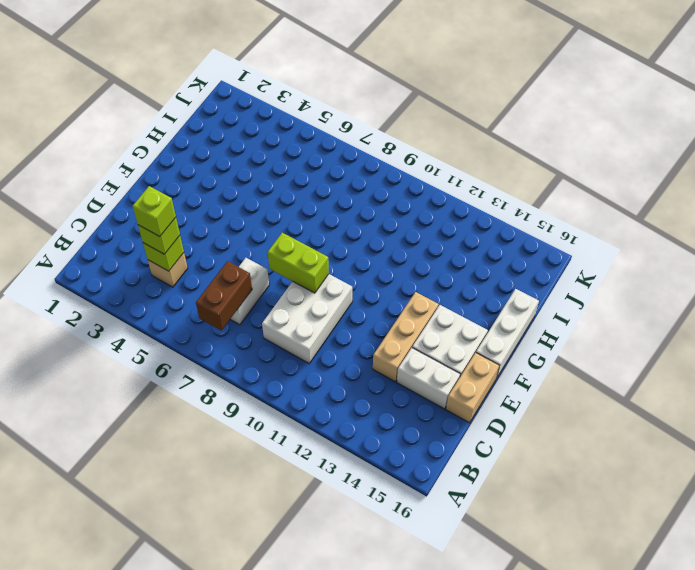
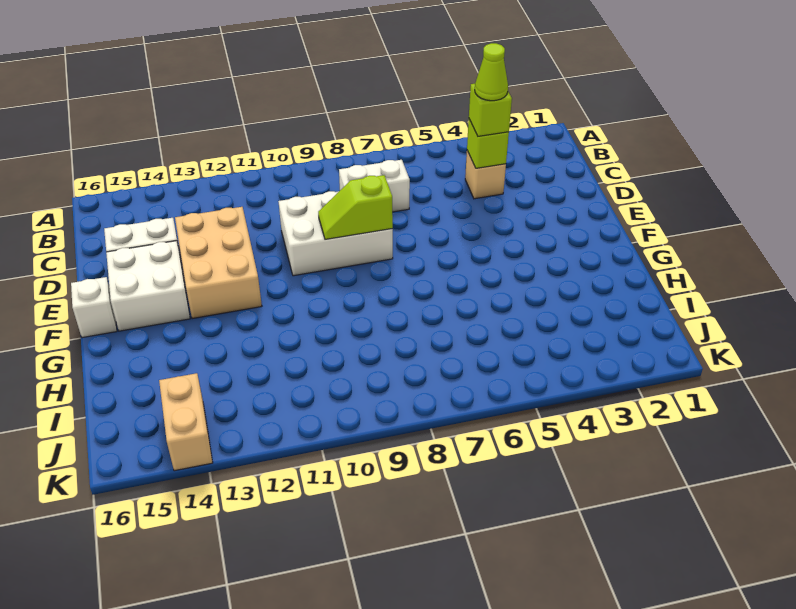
brown brick B7:C7 level 2 -> none
lime brick C4 level 4 -> lime cone C4 level 4
white brick C7:D7 level 1 -> white brick C7:C8 level 1
white brick C9:E10 level 1 -> white brick D8:E10 level 1
tan brick D13:F13 level 1 -> tan brick D12:F13 level 1
tan brick D16:E16 level 1 -> tan brick J14:K14 level 1
lime brick E8:E9 level 2 -> lime slope E8:E9 level 2 top 8
white brick F16:H16 level 1 -> white brick F16 level 1

